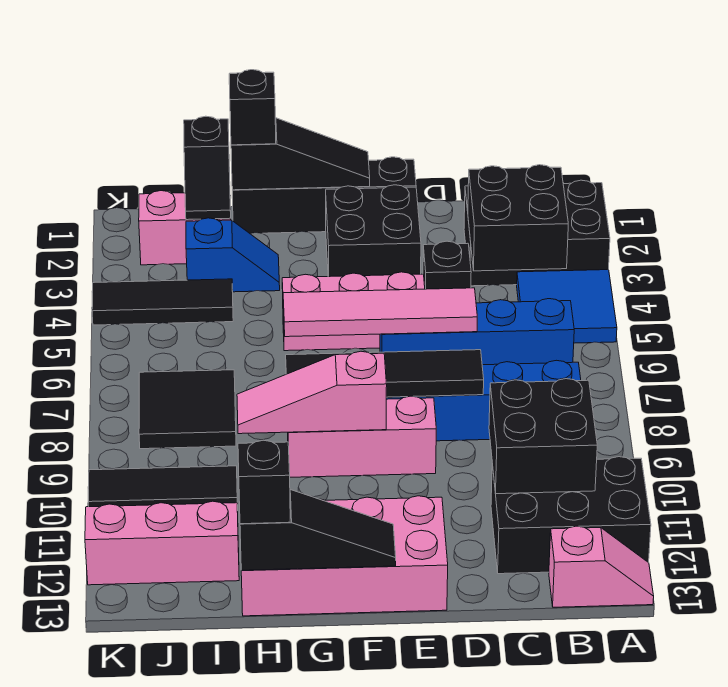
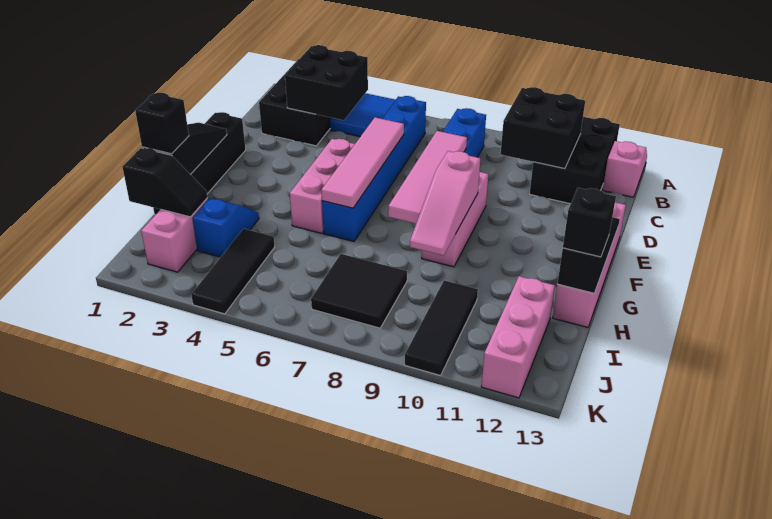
blue brick B6:E6 level 1 -> blue brick B6:G6 level 1
black brick D4 level 1 -> none
black tile D8:G8 level 2 -> pink tile D8:G8 level 2
black brick E2:F3 level 1 -> none
pink brick E12:H13 level 1 -> pink brick E13:H13 level 1

